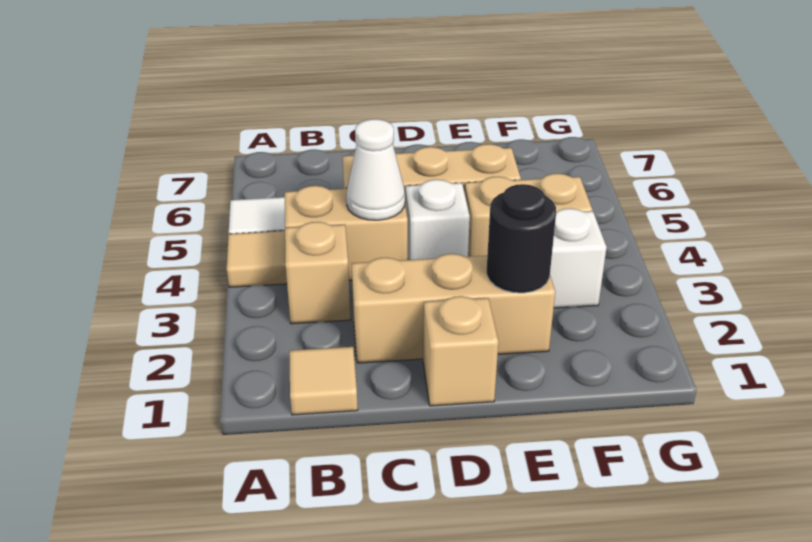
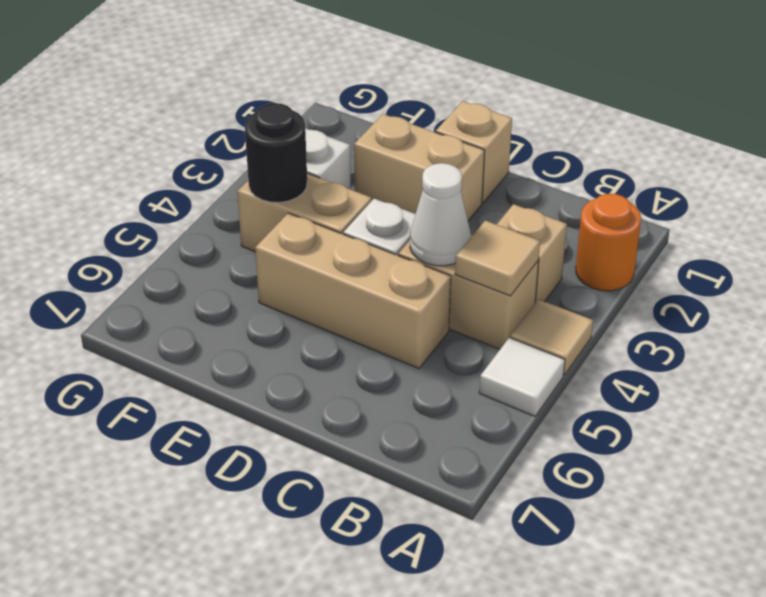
none -> orange round brick A2 level 1
tan tile B1 level 1 -> tan tile B4 level 2
tan brick C2:E2 level 1 -> tan brick D2:E2 level 1
black round brick E2 level 2 -> black round brick F4 level 2

